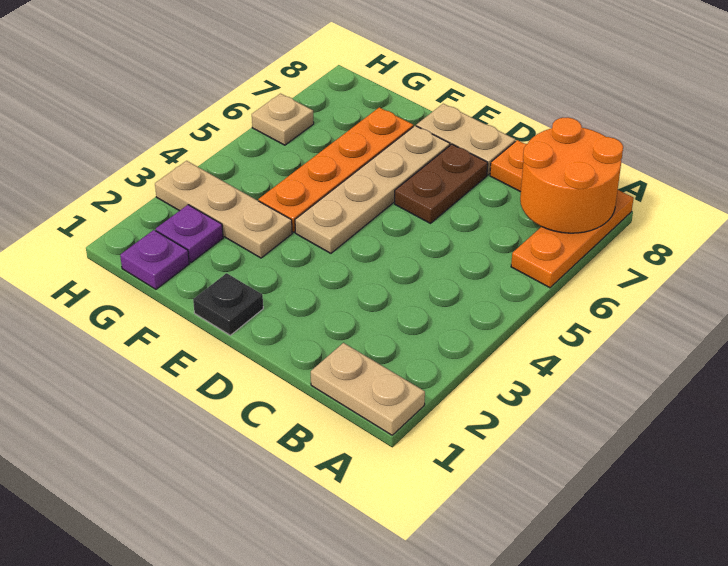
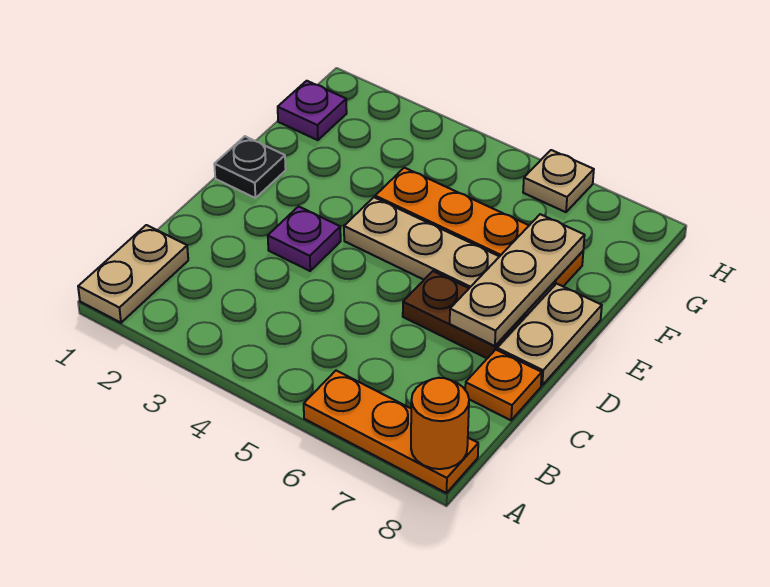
orange round brick A7:B8 level 2 -> orange round brick A8 level 2
tan plate F3:H3 level 1 -> tan plate D7:F7 level 2
purple plate G2 level 1 -> purple plate D3 level 1

